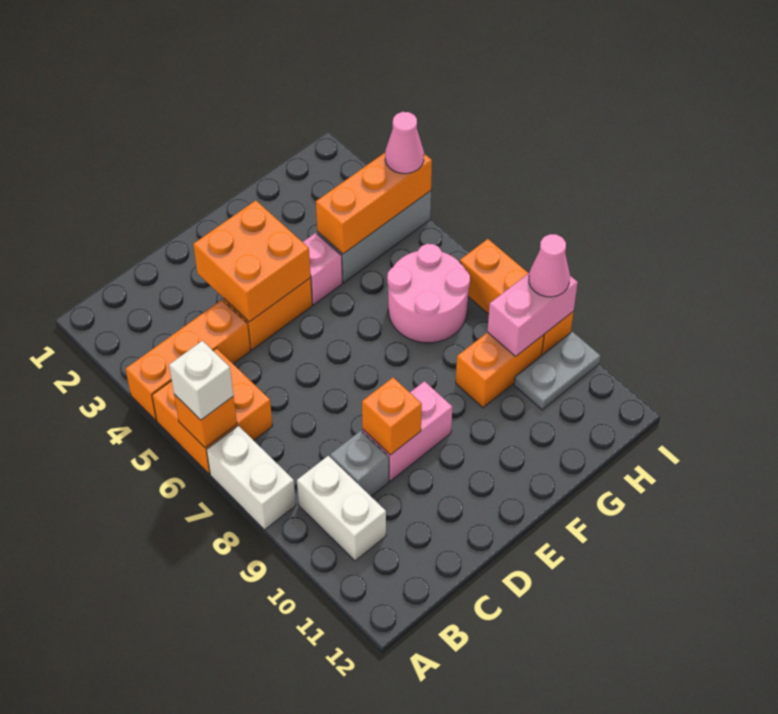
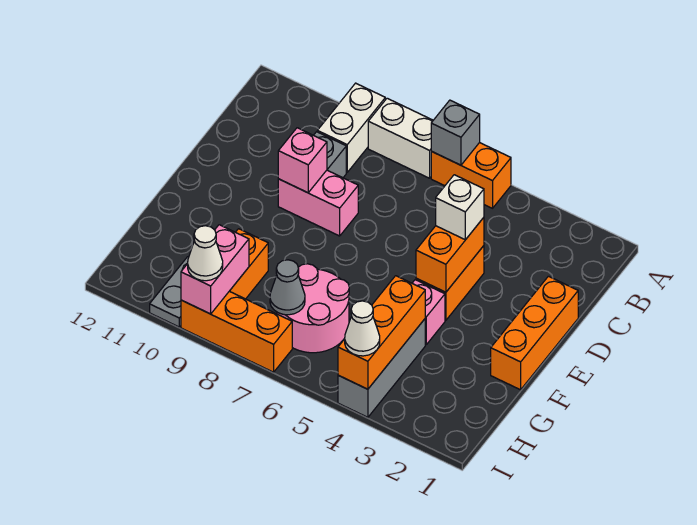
orange brick A4:C4 level 1 -> orange brick D1:F1 level 1
orange brick A5:B6 level 1 -> orange brick A5:A6 level 1
orange brick A6 level 2 -> grey brick A6 level 2
white brick A6 level 3 -> white brick D4 level 3
white brick B9:B10 level 1 -> white brick A9:B9 level 1
orange brick D3:E4 level 2 -> orange brick D4:E4 level 2
pink brick D9:E9 level 1 -> pink brick D8:D9 level 1
orange brick D9 level 2 -> pink brick D9 level 2
none -> grey cone H7 level 2
pink cone I4 level 3 -> white cone I4 level 3
pink cone I9 level 3 -> white cone I9 level 3

